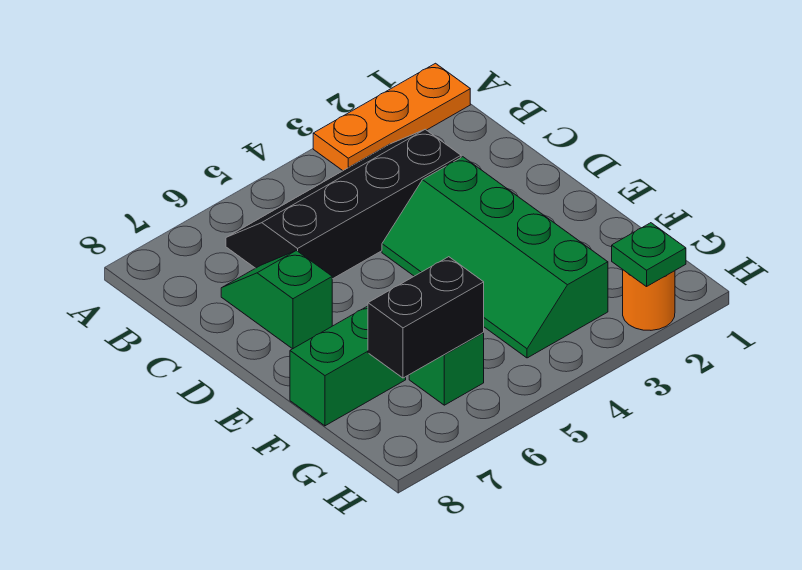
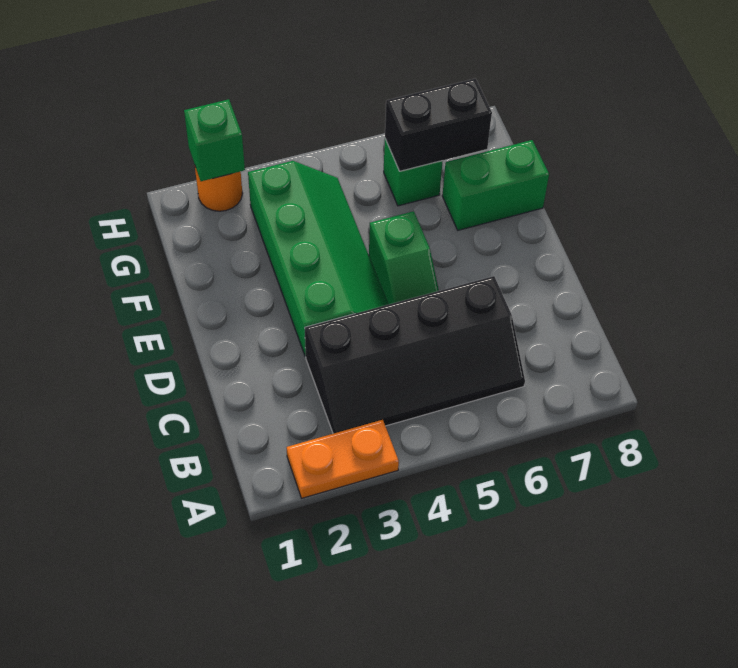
orange plate A1:A3 level 1 -> orange plate A2:A3 level 1
green slope C7:D7 level 1 top D -> green slope D5:E5 level 1 top E
green plate H2 level 2 -> green brick H2 level 2

